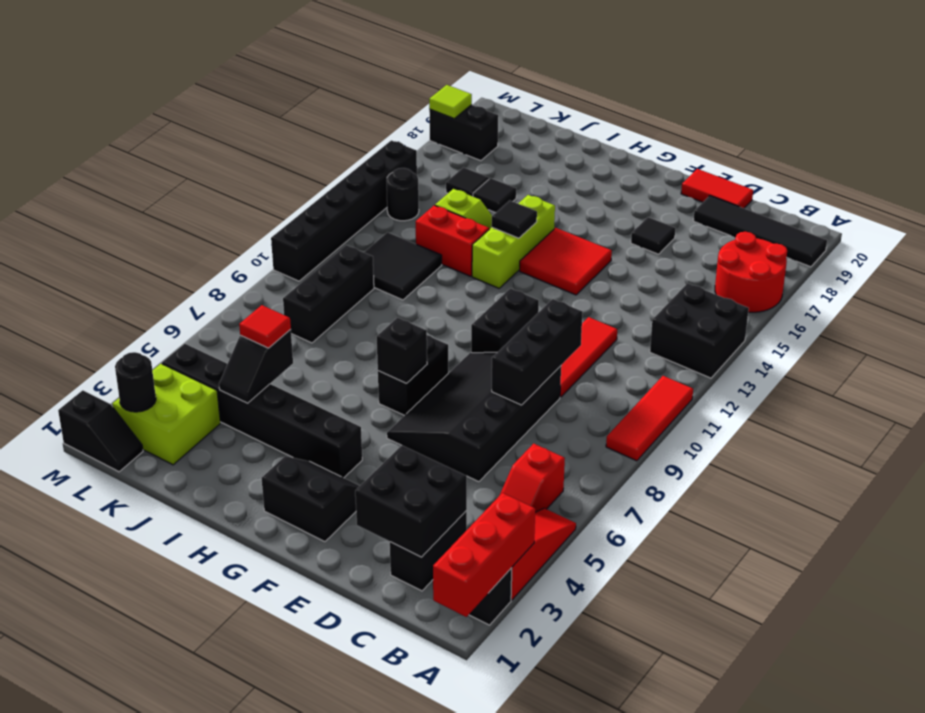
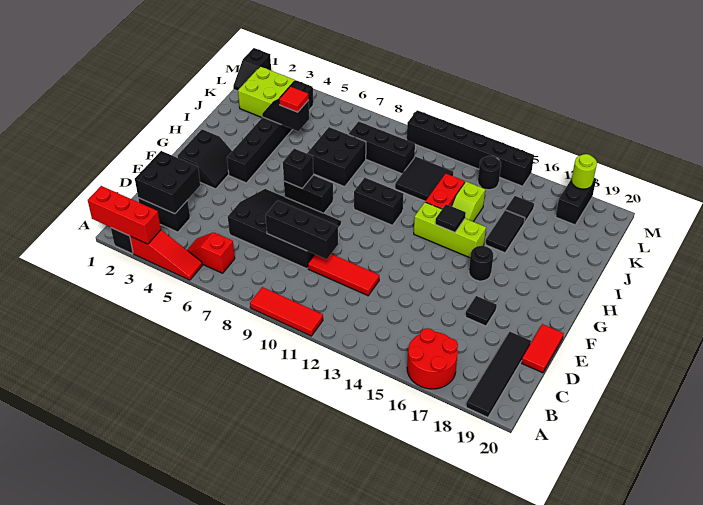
black brick A13:B14 level 1 -> black brick I7:J8 level 1
black brick F10:F11 level 1 -> black brick H10:H11 level 1
red tile F14:G15 level 1 -> none
black tile J16 level 1 -> black tile I16:J16 level 1
black round brick L2 level 2 -> black round brick G16 level 1
lime tile M18 level 2 -> lime round brick M18 level 2

